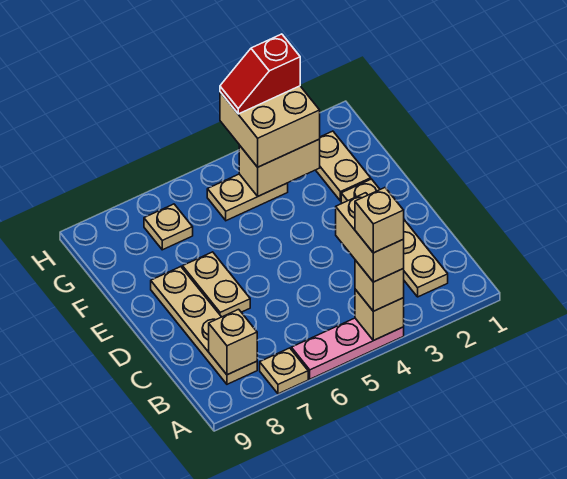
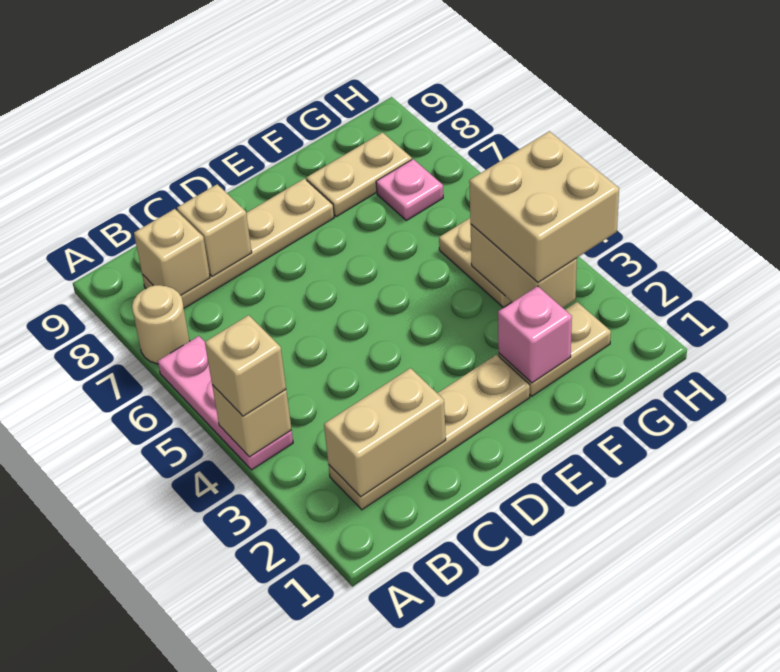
tan brick A4:B4 level 4 -> tan brick B2:C2 level 2
tan brick A4 level 5 -> tan brick C8 level 2
tan plate A7 level 1 -> tan round brick A7 level 1
tan plate D7:E7 level 1 -> tan plate F8:G8 level 1
none -> pink brick F2 level 2
tan plate G7 level 1 -> pink plate G7 level 1
red slope H3:H4 level 4 top 3 -> none

